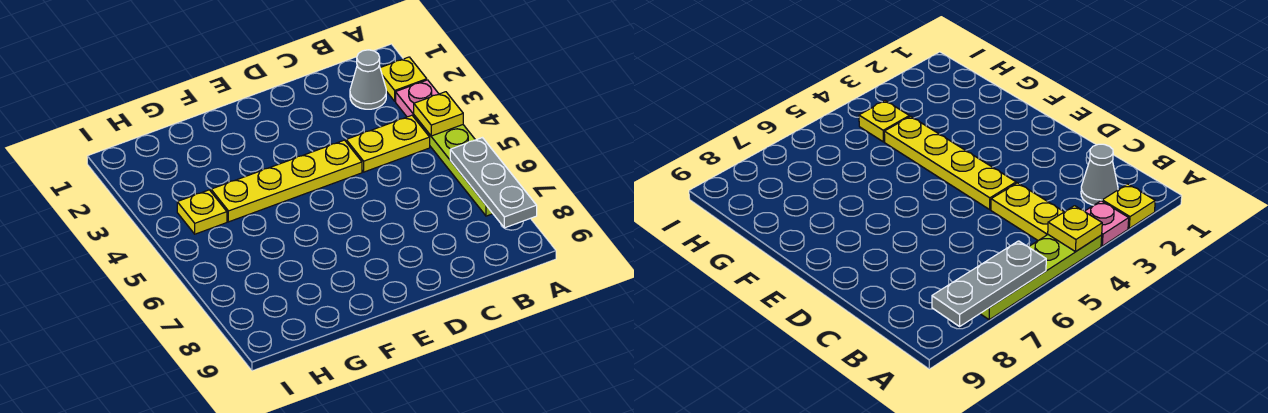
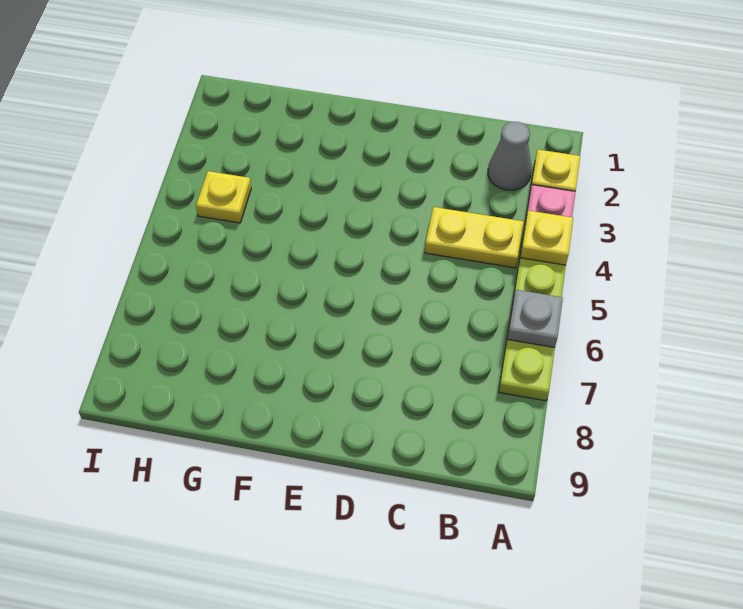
grey plate A6:A8 level 2 -> grey plate A6 level 2
yellow plate D4:G4 level 1 -> none

